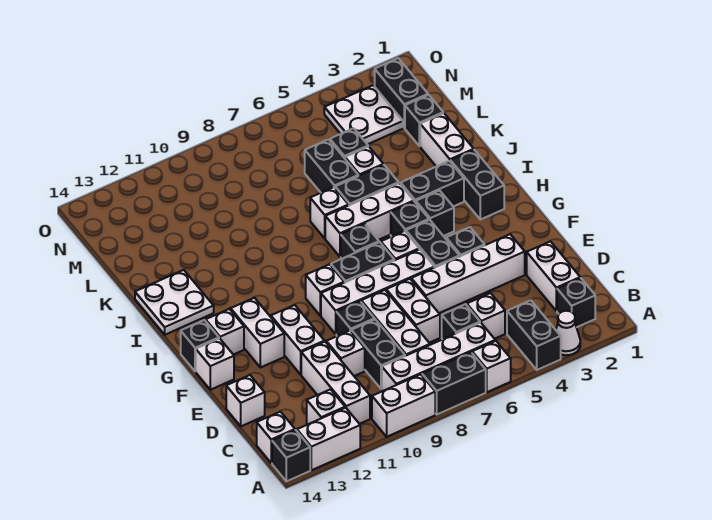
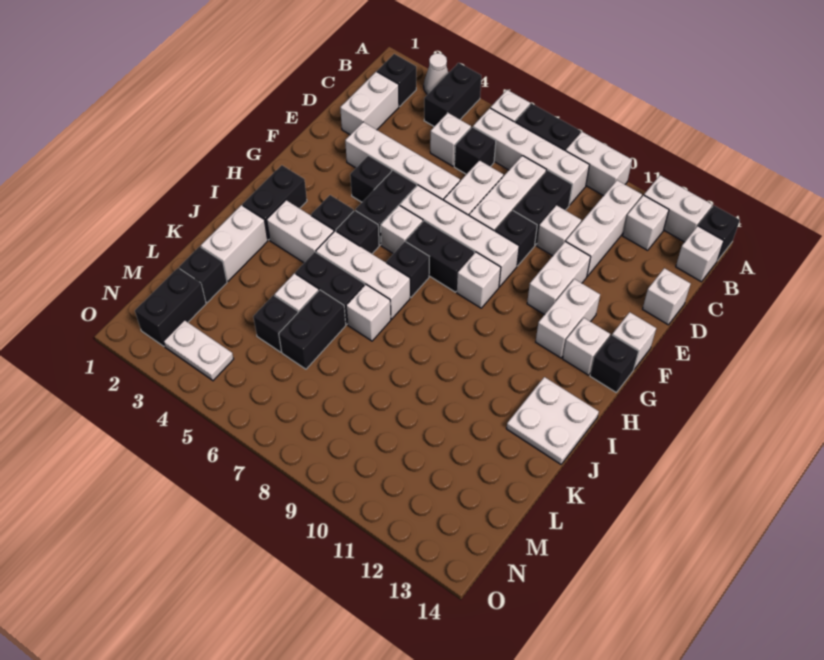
black brick I3:I4 level 1 -> white brick I3:I4 level 1
white plate M3:N4 level 1 -> white plate N3:N4 level 1

